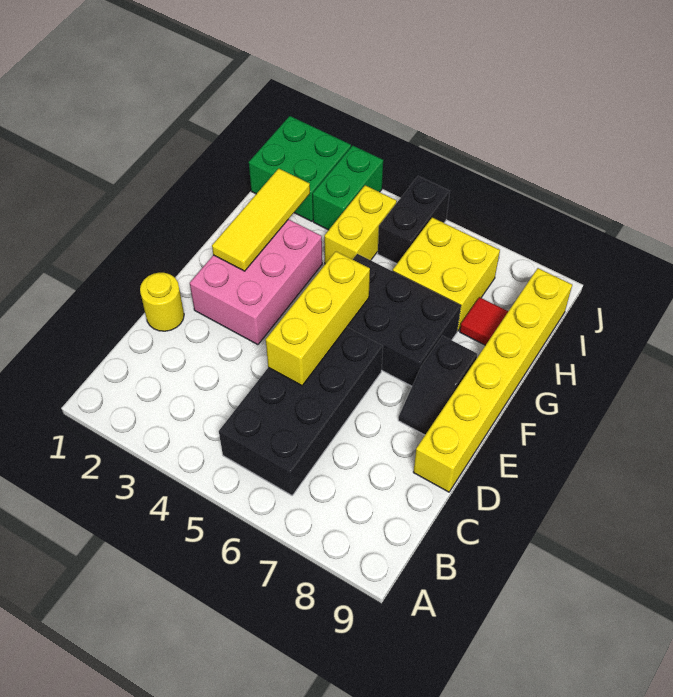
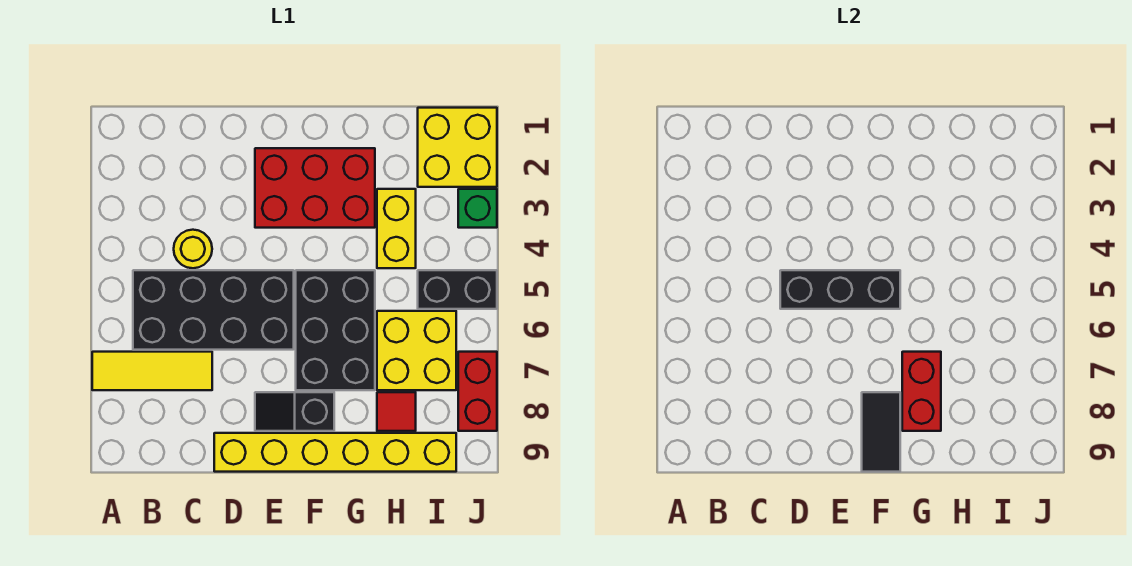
yellow round brick D1 level 1 -> yellow round brick C4 level 1
yellow brick D5:F5 level 2 -> black brick D5:F5 level 2
pink brick E2:G3 level 1 -> red brick E2:G3 level 1
yellow tile F2:H2 level 2 -> yellow tile A7:C7 level 1
none -> black tile F8:F9 level 2
none -> red brick G7:G8 level 2
yellow brick H4:I4 level 1 -> yellow brick H3:H4 level 1
green brick I1:J2 level 1 -> yellow brick I1:J2 level 1
green brick I3:J3 level 1 -> green brick J3 level 1
none -> red brick J7:J8 level 1

